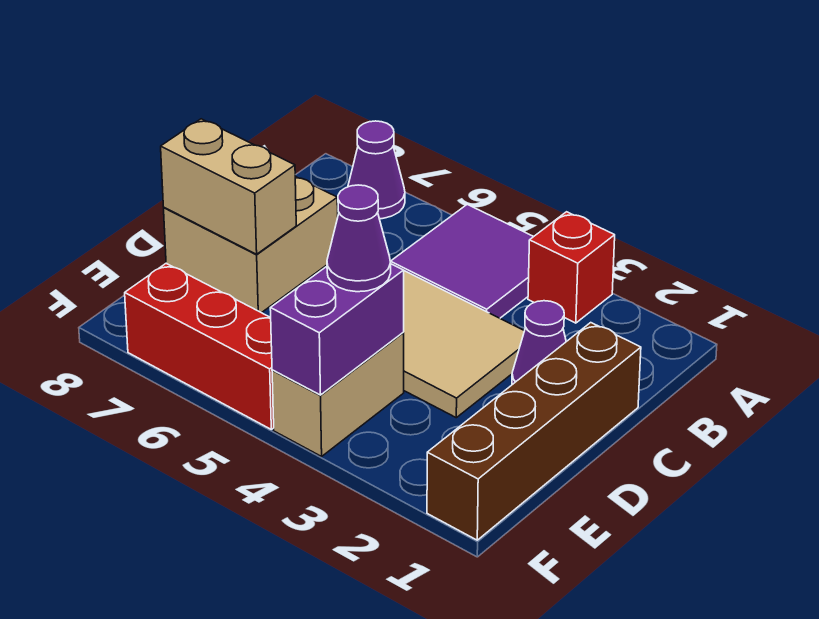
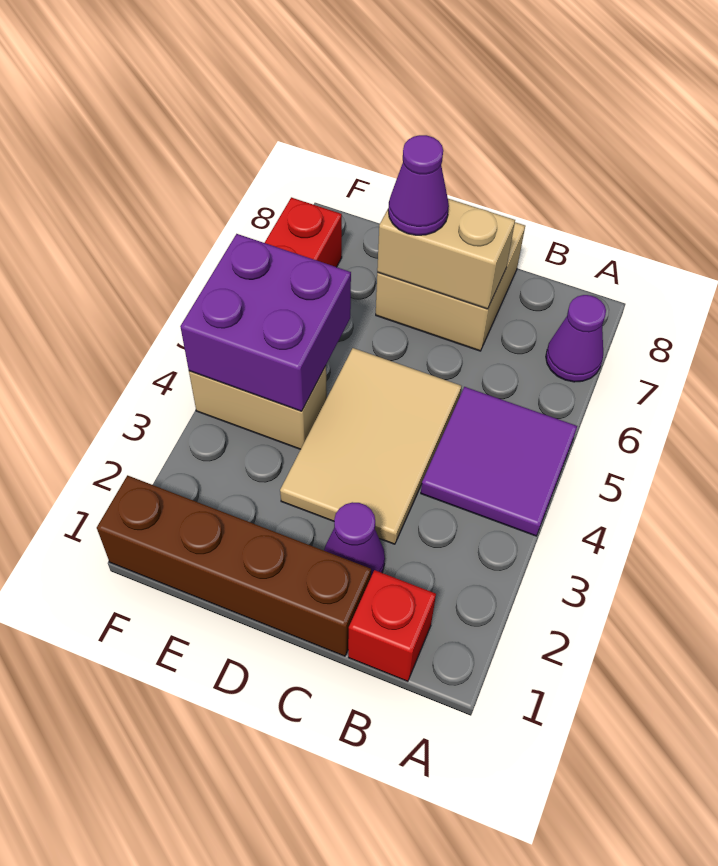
red brick A3 level 1 -> red brick B1 level 1
tan brick D7:D8 level 2 -> tan brick C7:D7 level 2
purple brick E4:F4 level 2 -> purple brick E4:F5 level 2
purple cone E4 level 3 -> purple cone D7 level 3

